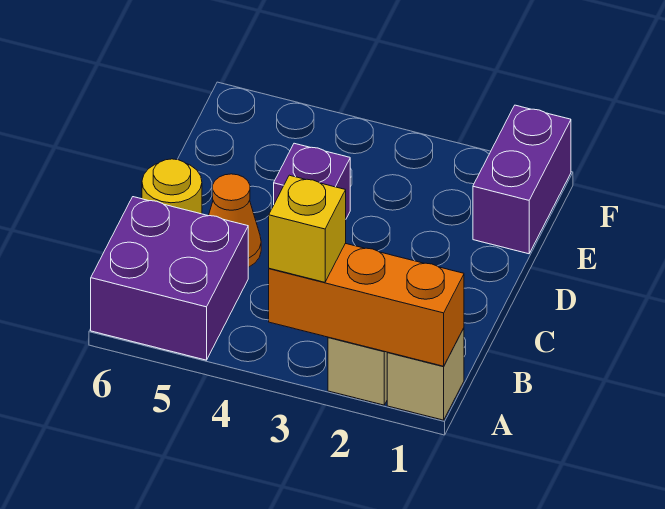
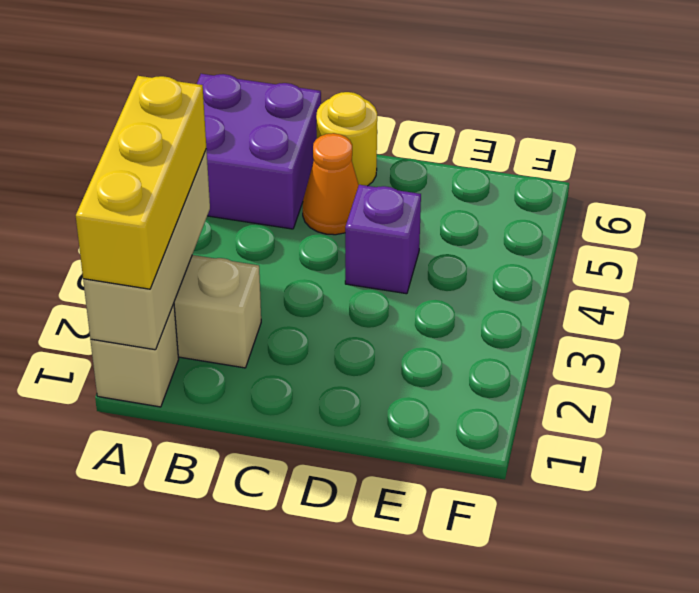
orange brick A1:A3 level 2 -> tan brick A1:A3 level 2
yellow brick A3 level 3 -> yellow brick A1:A3 level 3
purple brick E1:F1 level 1 -> none

